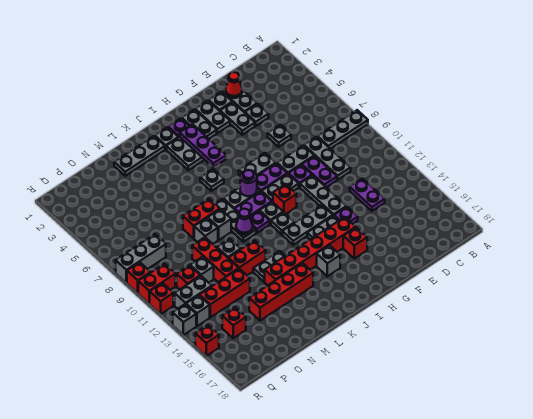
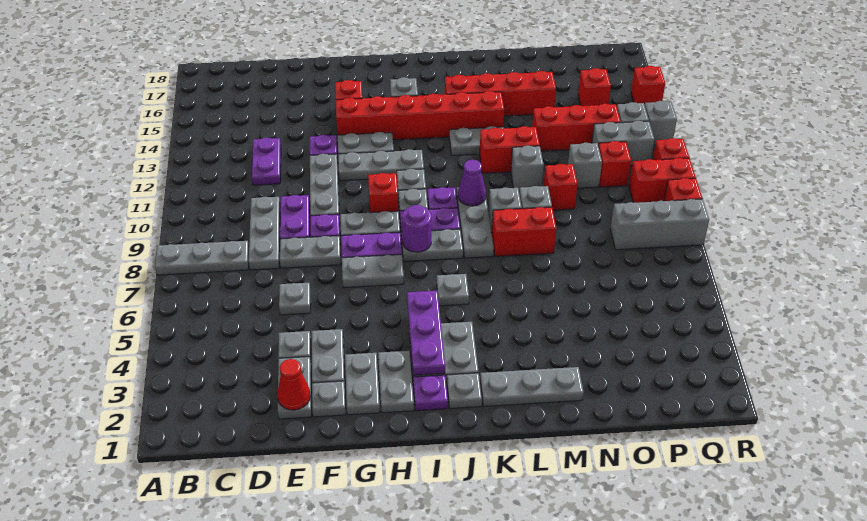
red brick N10:N12 level 1 -> red brick N10 level 1

